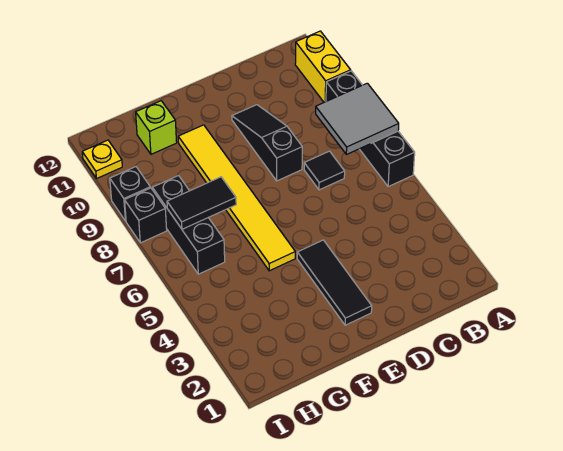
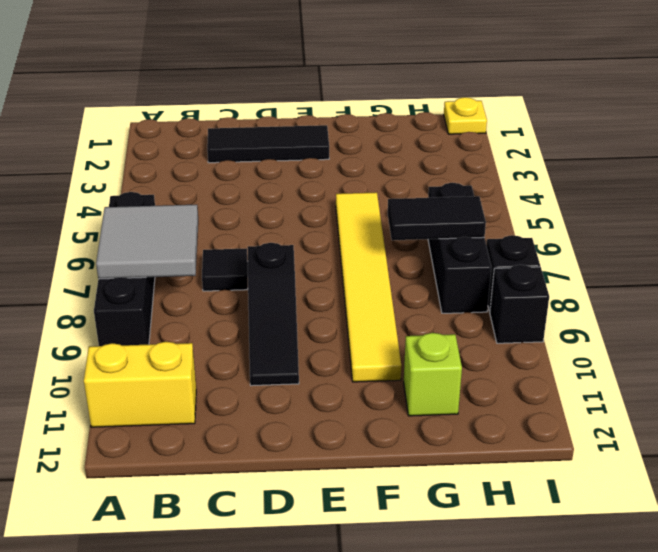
yellow brick A10:A11 level 1 -> yellow brick A11:B11 level 1
black tile E2:E4 level 1 -> black tile C2:E2 level 1
yellow plate I11 level 1 -> yellow plate I1 level 1

